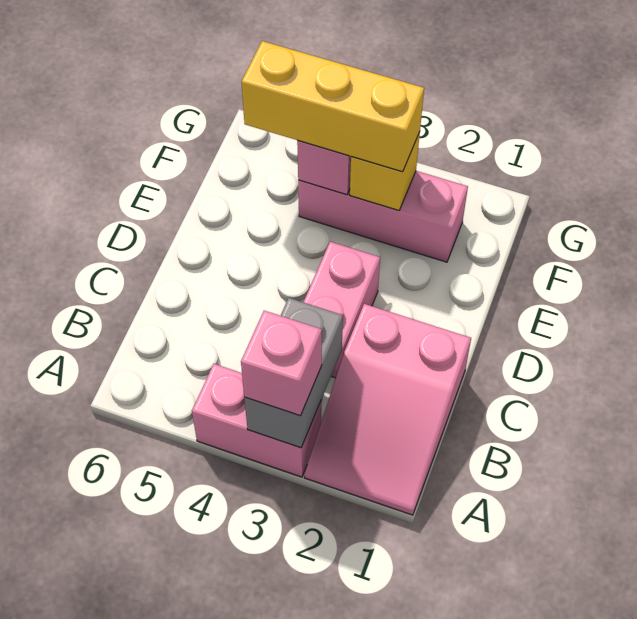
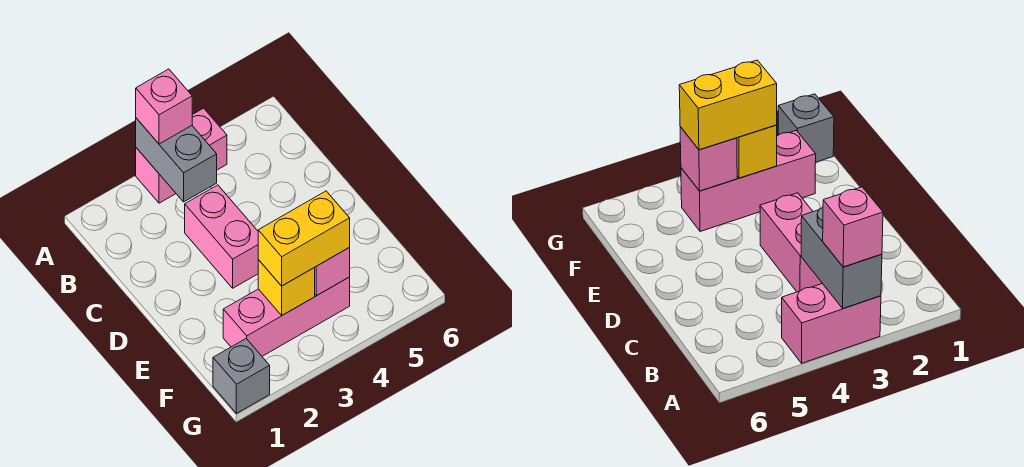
pink slope A1:C2 level 1 top C -> none
yellow brick F3:F5 level 3 -> yellow brick F3:F4 level 3
none -> grey brick G1 level 1

